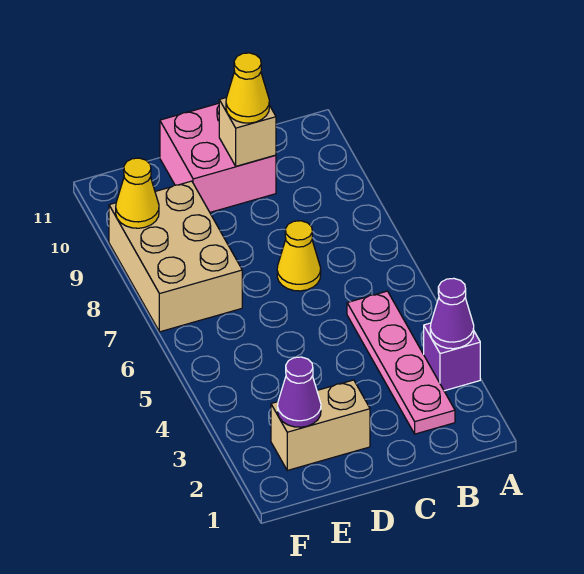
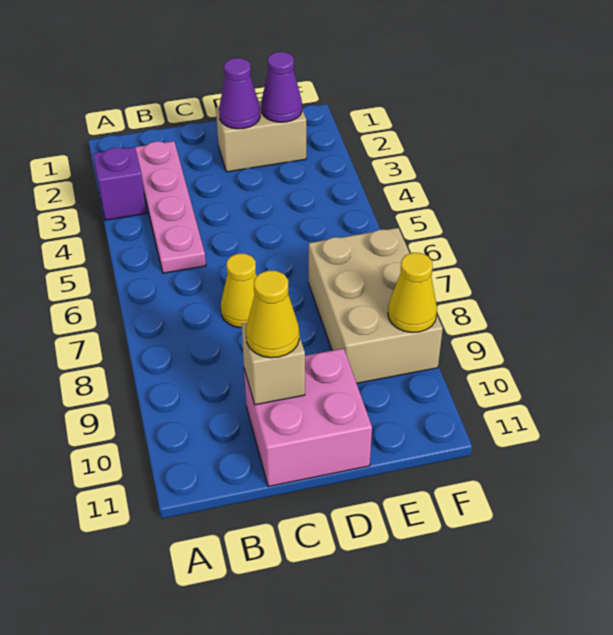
purple cone A3 level 2 -> purple cone D2 level 2

